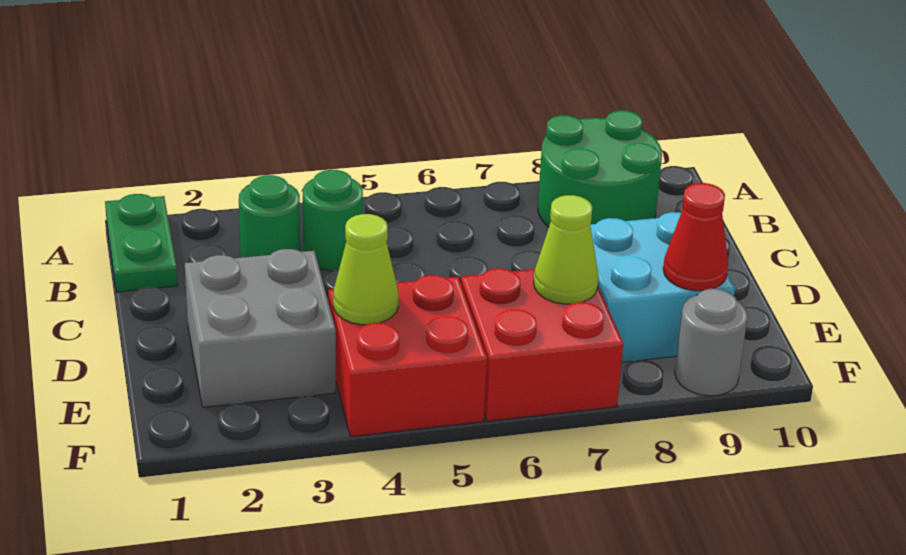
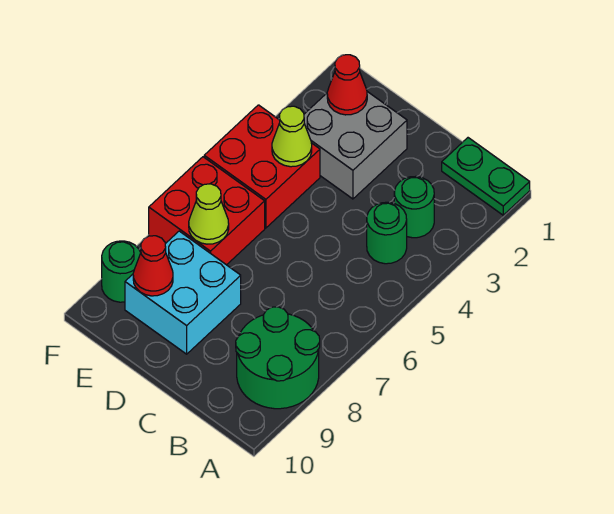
none -> red cone E2 level 2
grey round brick F9 level 1 -> green round brick F9 level 1

